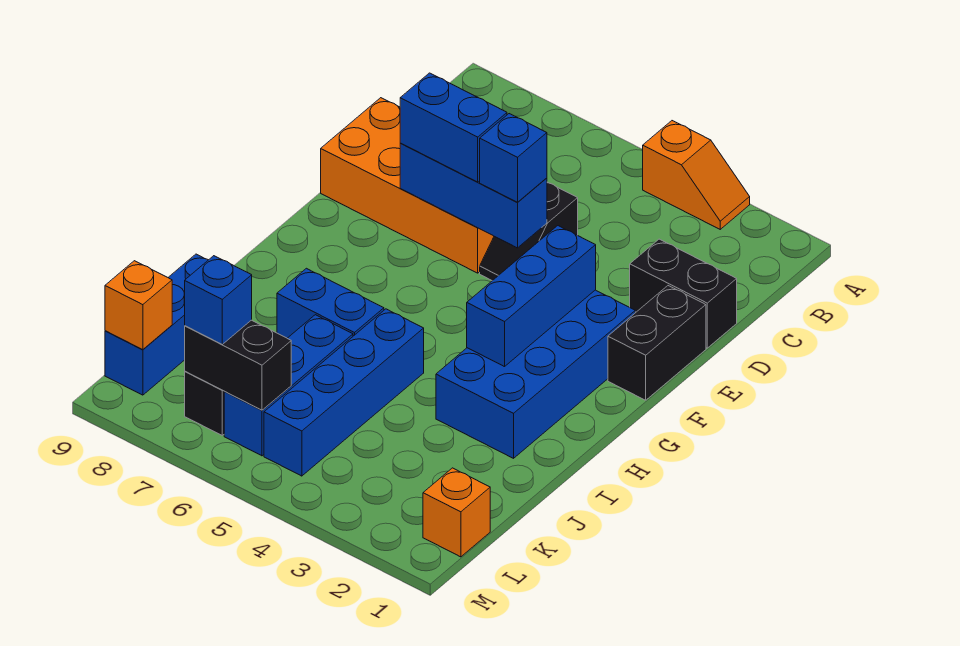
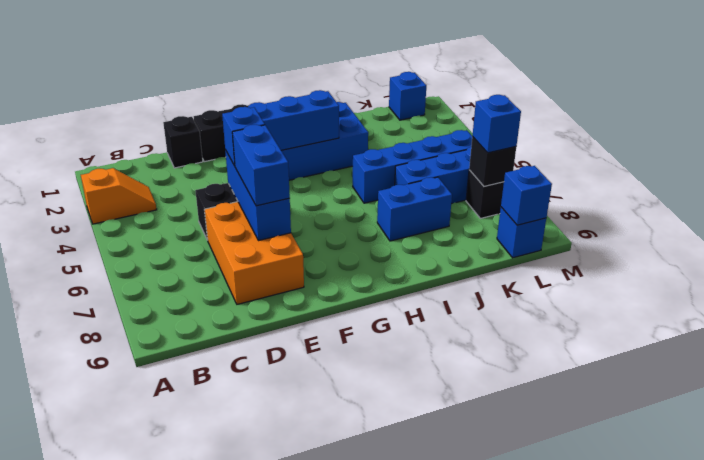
orange slope A3:A4 level 1 top 4 -> orange slope A3:B3 level 1 top A
black brick D1:D2 level 1 -> black brick D1 level 1
orange brick D6:E9 level 1 -> orange brick D6:E8 level 1
blue brick I6:I7 level 1 -> blue brick I7:J7 level 1
blue brick J9:L9 level 1 -> blue brick L9 level 1
orange brick L1 level 1 -> blue brick L1 level 1
black brick L6:L7 level 2 -> black brick L7 level 2
orange brick L9 level 2 -> blue brick L9 level 2

